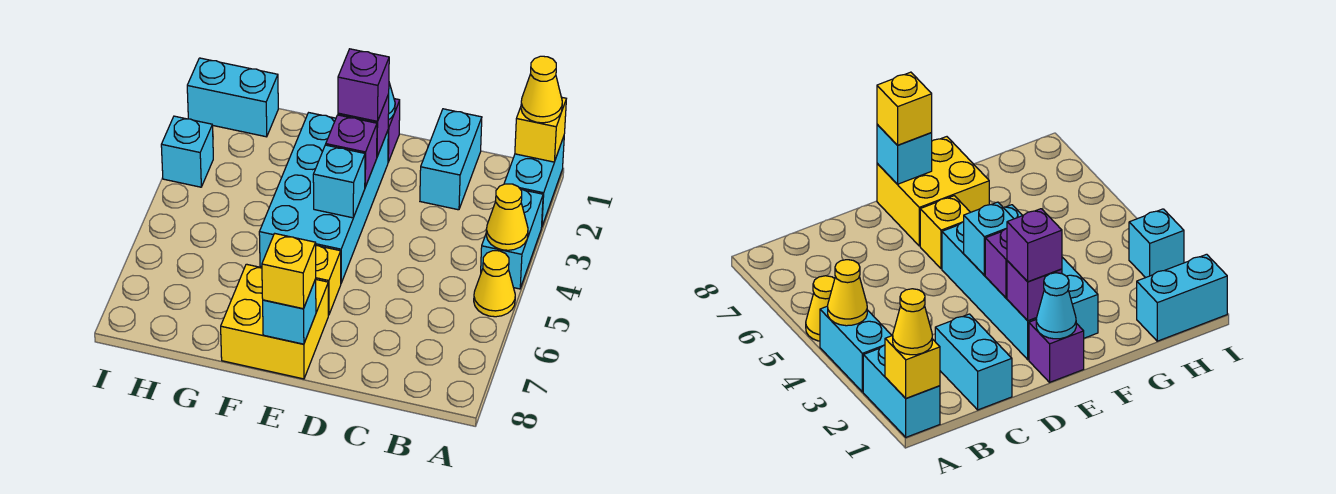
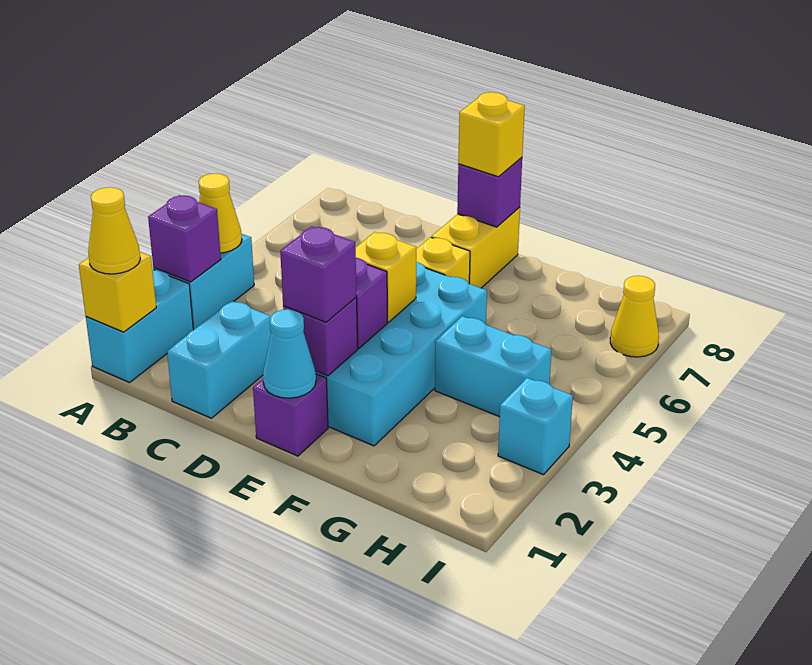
none -> purple brick A3 level 2
yellow cone A5 level 1 -> yellow cone I7 level 1
cyan brick E4 level 2 -> yellow brick E4 level 2
yellow brick E7:F8 level 1 -> yellow brick E7:E8 level 1
cyan brick E8 level 2 -> purple brick E8 level 2
cyan brick H1:I1 level 1 -> cyan brick G4:H4 level 1

